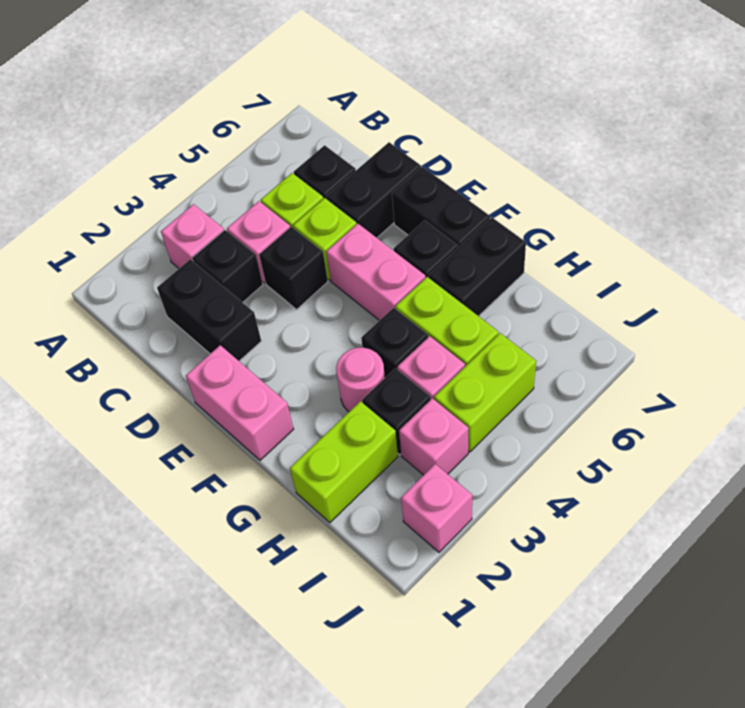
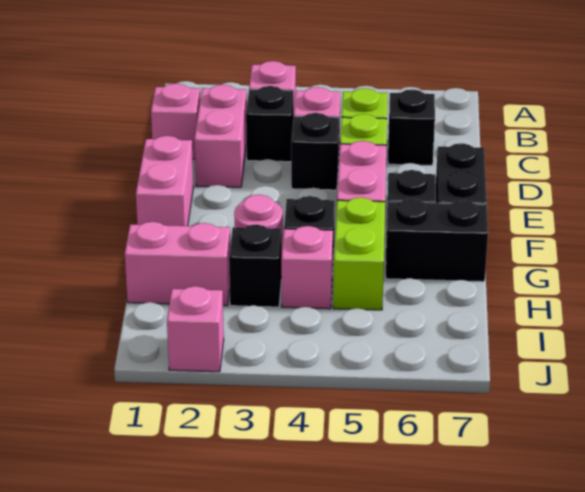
black brick C2:D2 level 1 -> pink brick C2:D2 level 1
black brick D6:D7 level 1 -> none
lime brick H1:H2 level 1 -> pink brick H1:H2 level 1
pink brick I3 level 1 -> pink brick C1 level 1
lime brick I4:I5 level 1 -> none

